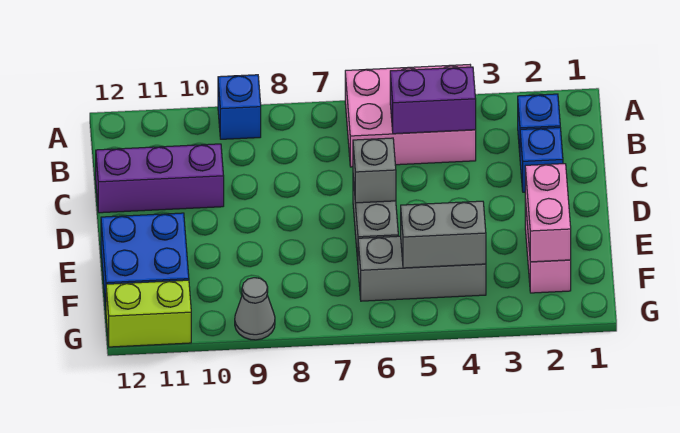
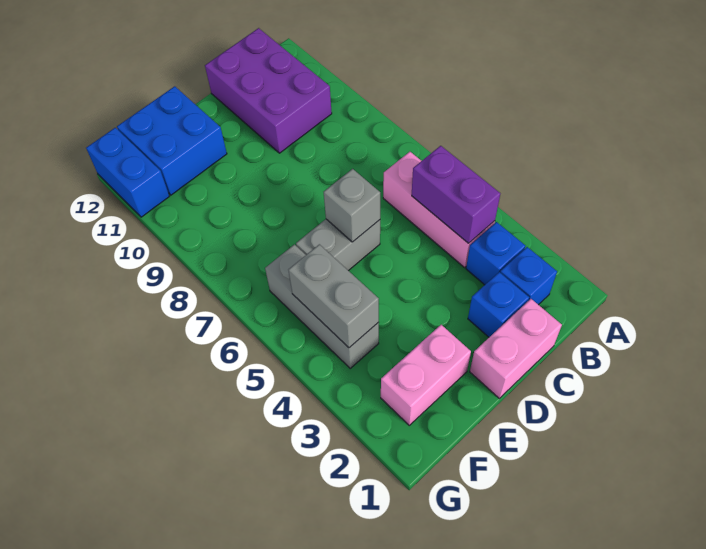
pink brick A4:B6 level 1 -> pink brick B4:B6 level 1
blue brick A9 level 1 -> blue brick B3 level 1
purple brick C10:C12 level 1 -> purple brick B10:C12 level 1
pink brick E2:F2 level 2 -> pink brick C1:D1 level 1
grey cone G9 level 1 -> none
lime brick G11:G12 level 1 -> blue brick G11:G12 level 1

